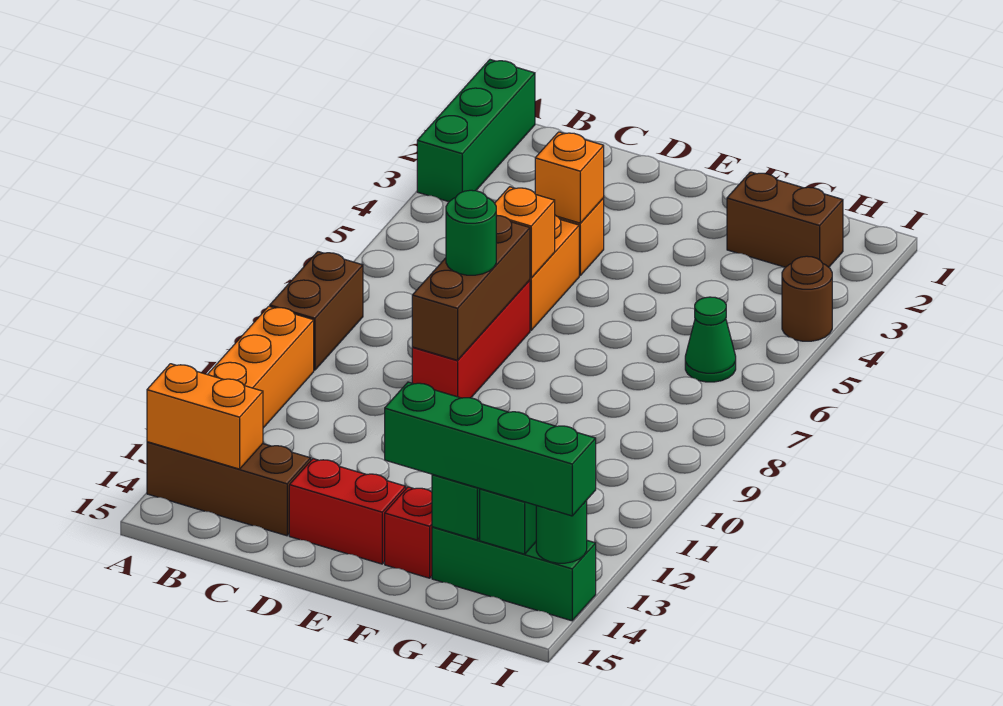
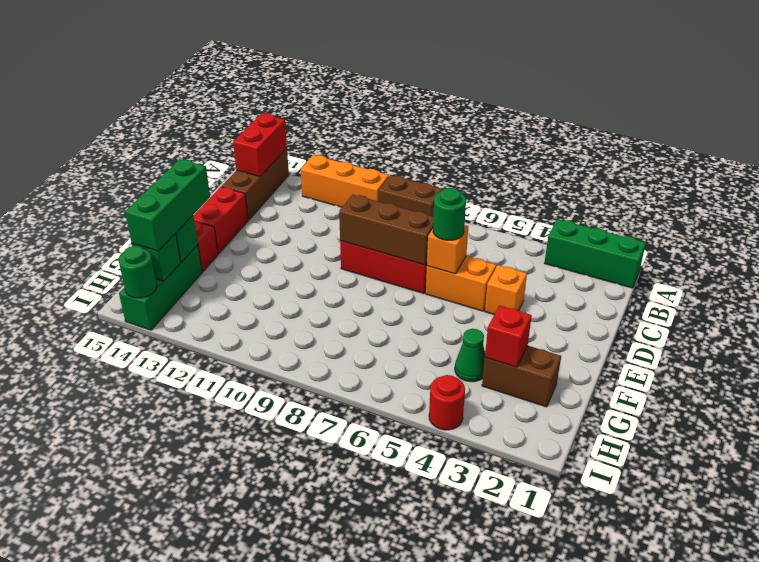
orange brick A14:B14 level 2 -> red brick A14:B14 level 2
orange brick D4 level 2 -> none
green round brick D8 level 3 -> green round brick D6 level 3
green brick F14:I14 level 3 -> green brick F14:H14 level 3
brown brick G2:H2 level 1 -> brown brick G2:G3 level 1
none -> red brick G3 level 2
green cone H6 level 1 -> green cone G4 level 1
brown round brick I4 level 1 -> red round brick I4 level 1

